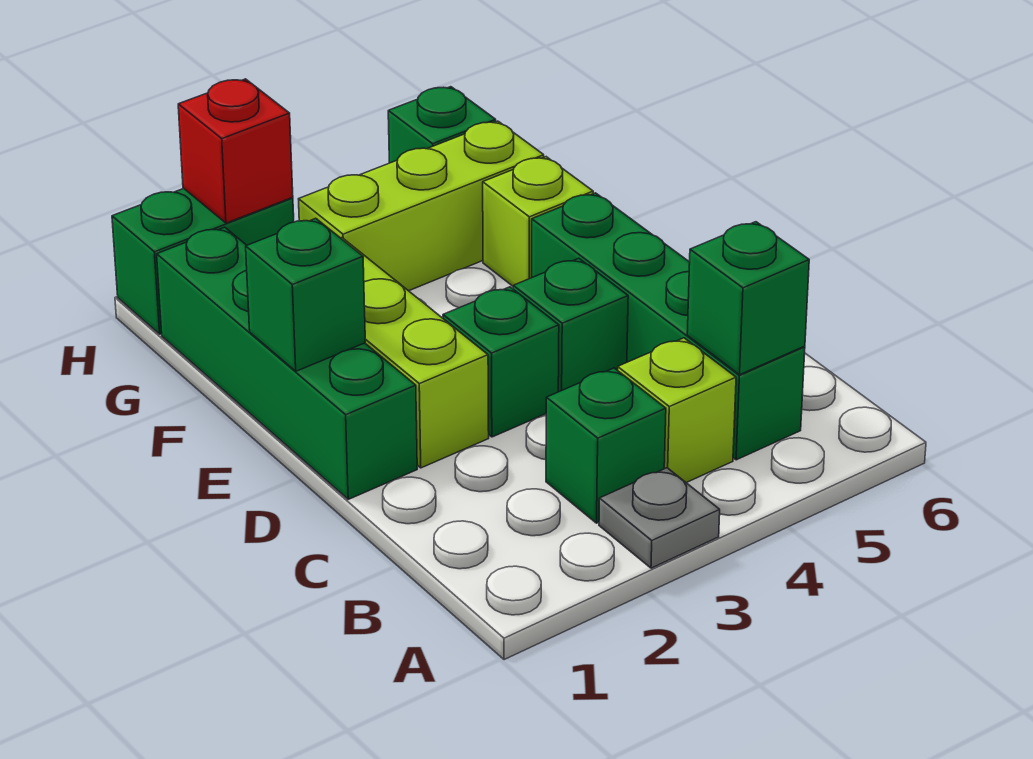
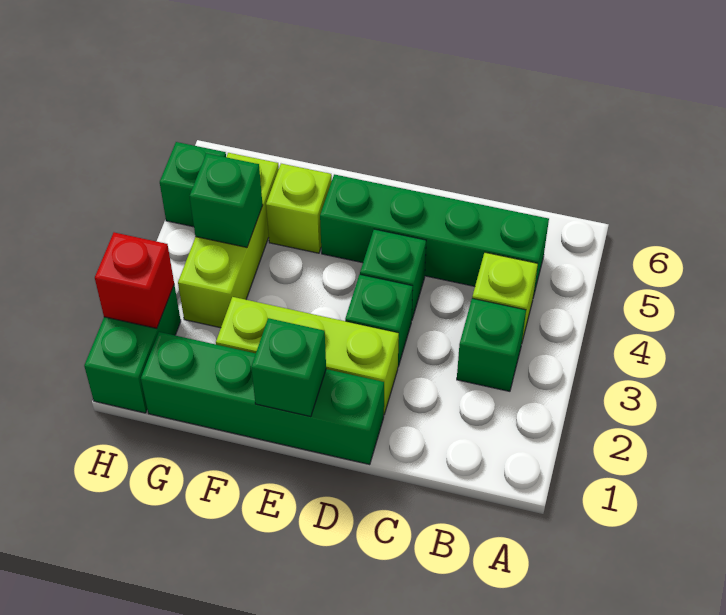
grey plate A3 level 1 -> none
green brick B5 level 2 -> green brick G4 level 2

